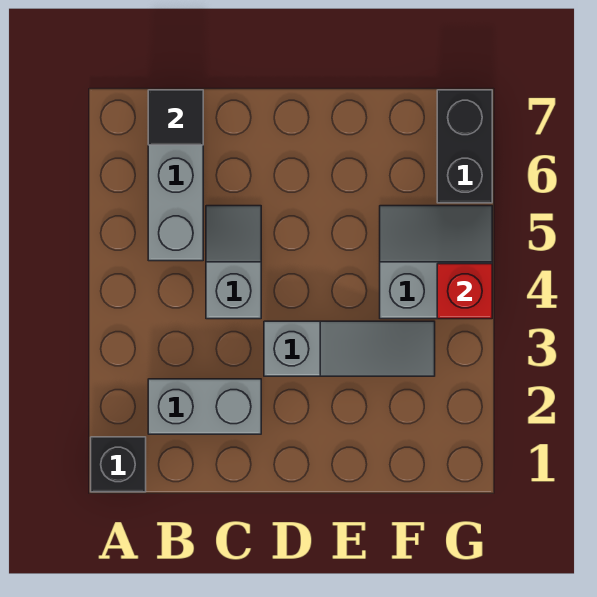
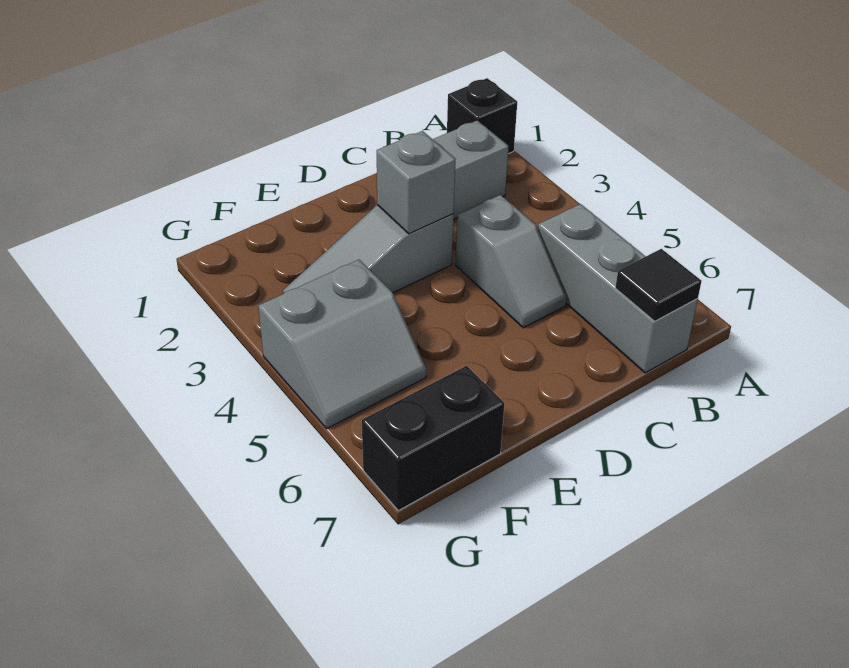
none -> grey brick D3 level 2
red brick G4 level 2 -> none
black brick G6:G7 level 1 -> black brick F7:G7 level 1

